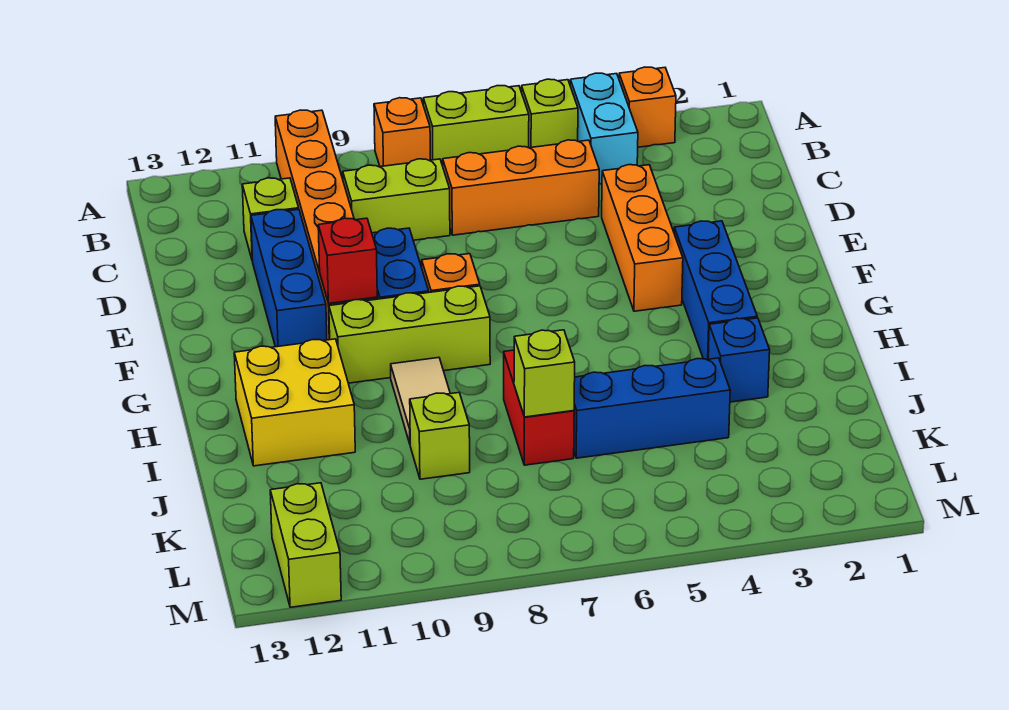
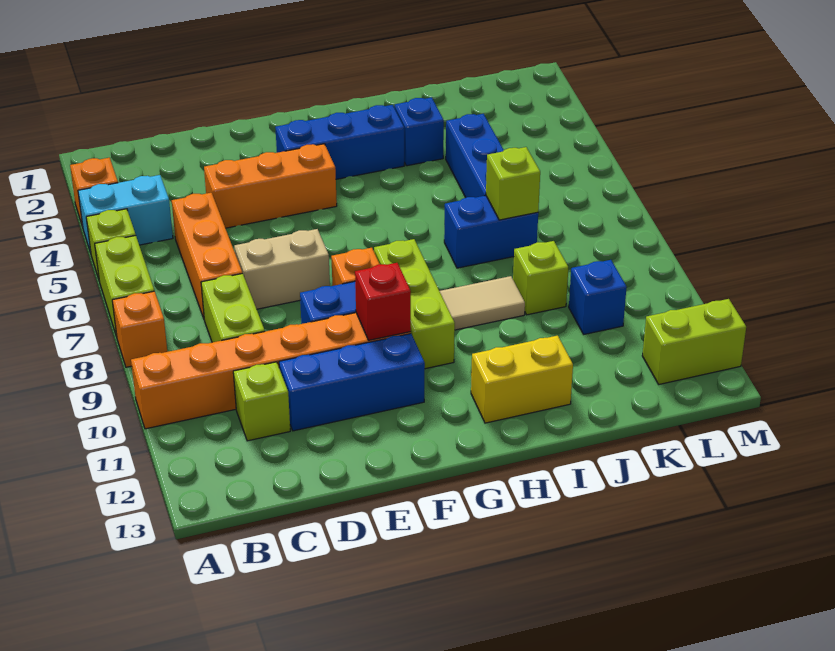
none -> tan brick D7:E7 level 1
yellow brick H11:I12 level 1 -> yellow brick H12:I12 level 1
red brick I7:J7 level 1 -> blue brick I7:J7 level 1
none -> blue brick K10 level 1

